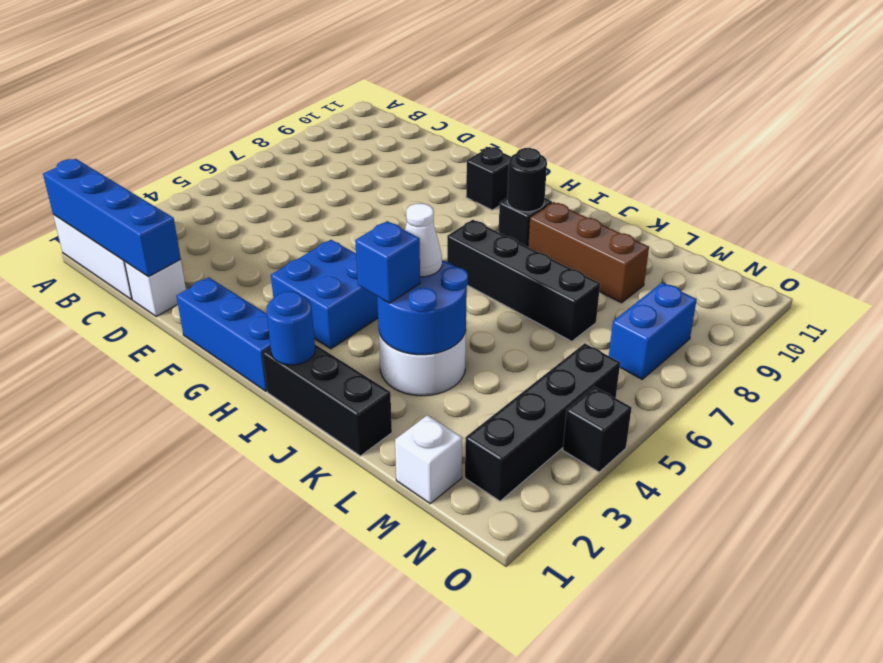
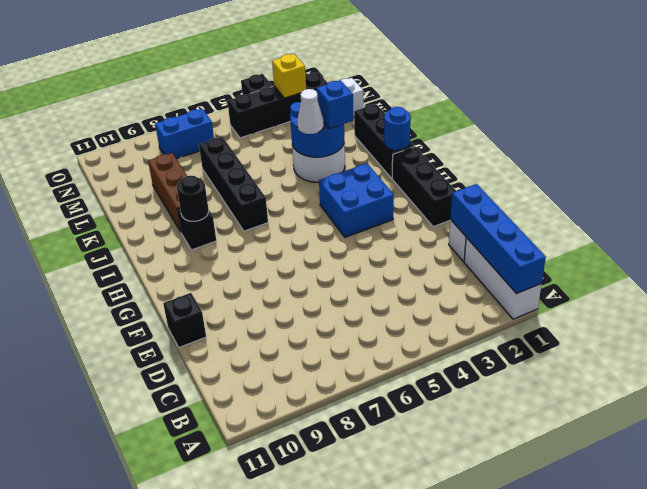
blue brick F1:H1 level 1 -> black brick F1:H1 level 1
black brick G10 level 1 -> black brick E11 level 1
none -> yellow brick N3 level 2

